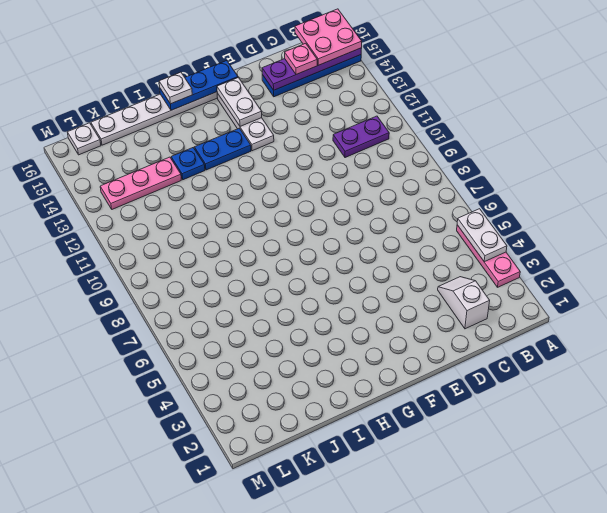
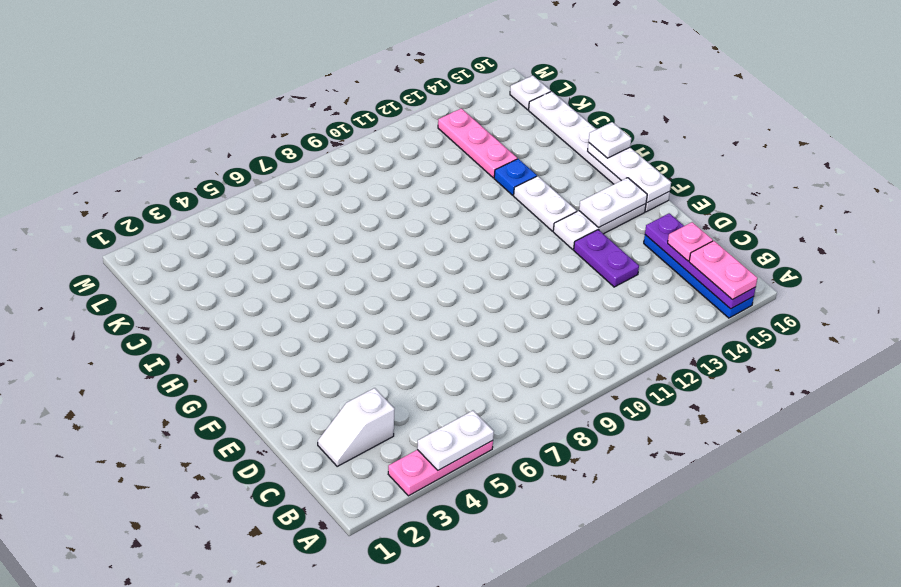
pink plate A15:B16 level 3 -> pink plate A15:B15 level 3
purple plate B11:C11 level 1 -> purple plate D13:E13 level 1
white slope C2:C3 level 1 top 2 -> white slope C2:C3 level 1 top 3
blue plate F16:H16 level 2 -> white plate F16:H16 level 2
blue plate G13:H13 level 1 -> white plate G13:H13 level 1

